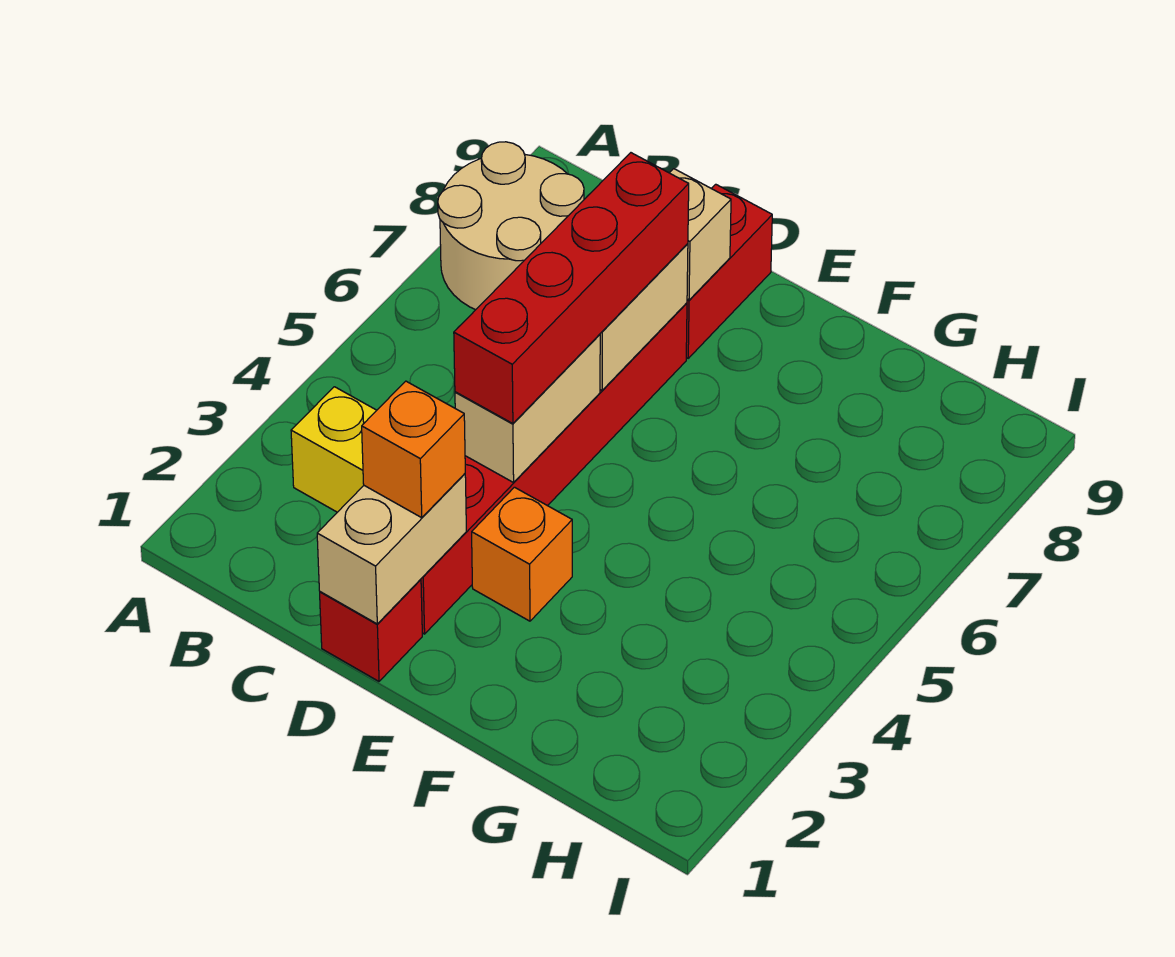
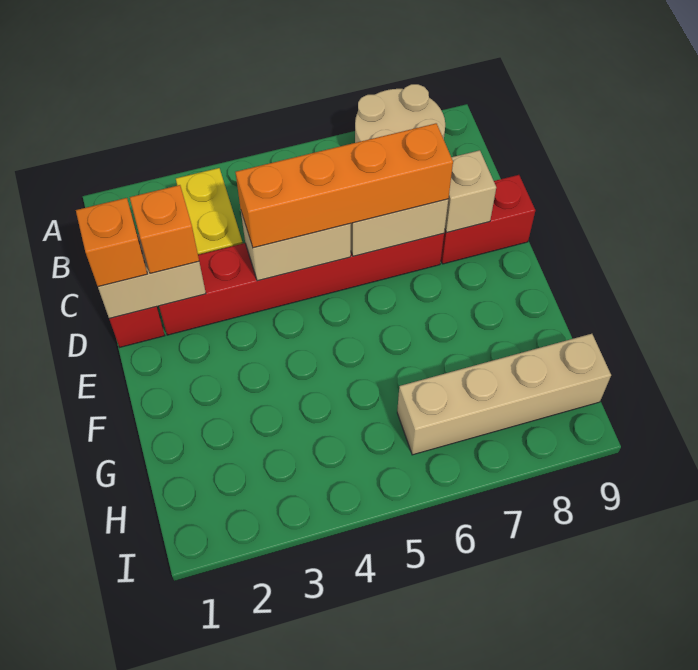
red brick D4:D7 level 3 -> orange brick D4:D7 level 3
orange brick E3 level 1 -> orange brick D1 level 3
none -> tan brick H6:H9 level 1

